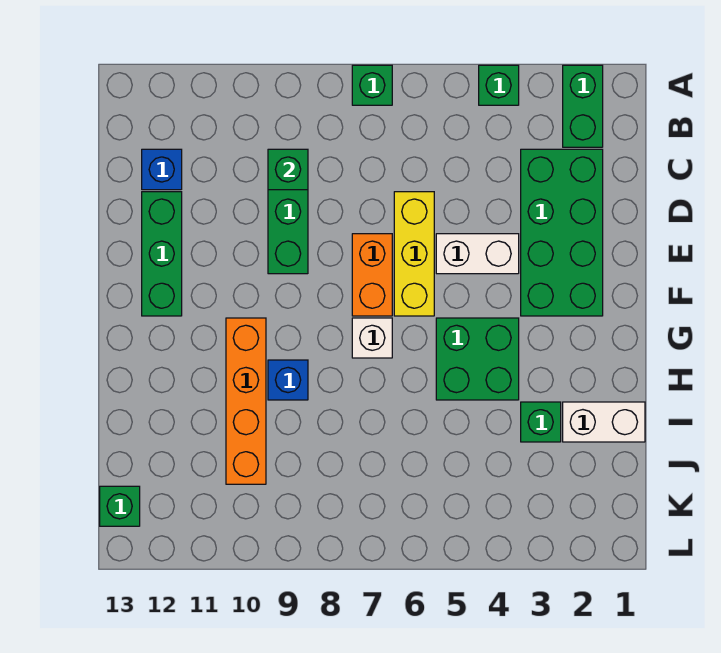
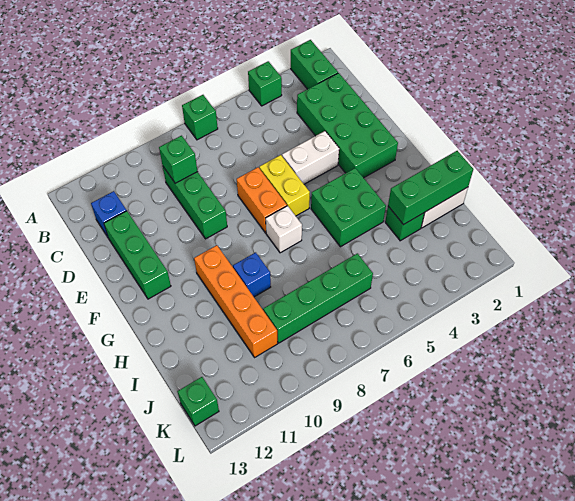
yellow brick D6:F6 level 1 -> yellow brick E6:F6 level 1
none -> green brick I1:I3 level 2
none -> green brick J6:J9 level 1

